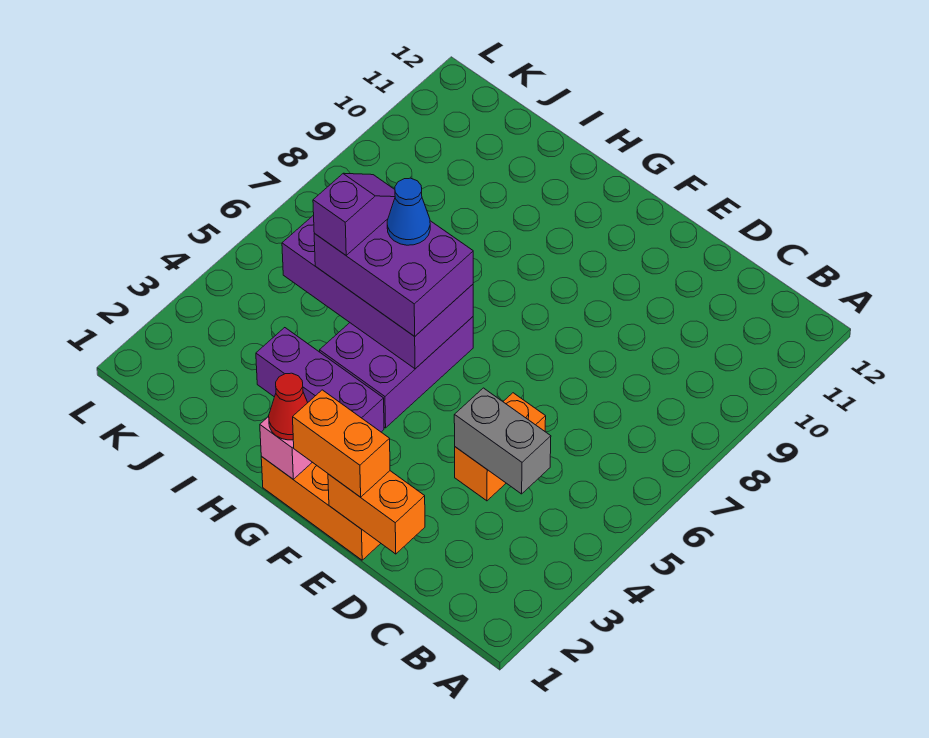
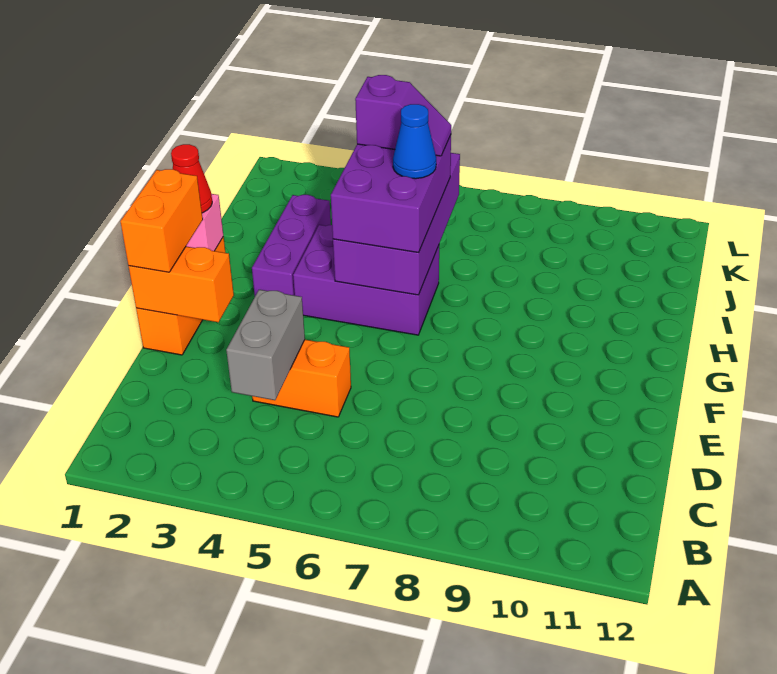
orange brick D1:E1 level 2 -> orange brick E1:E2 level 2

